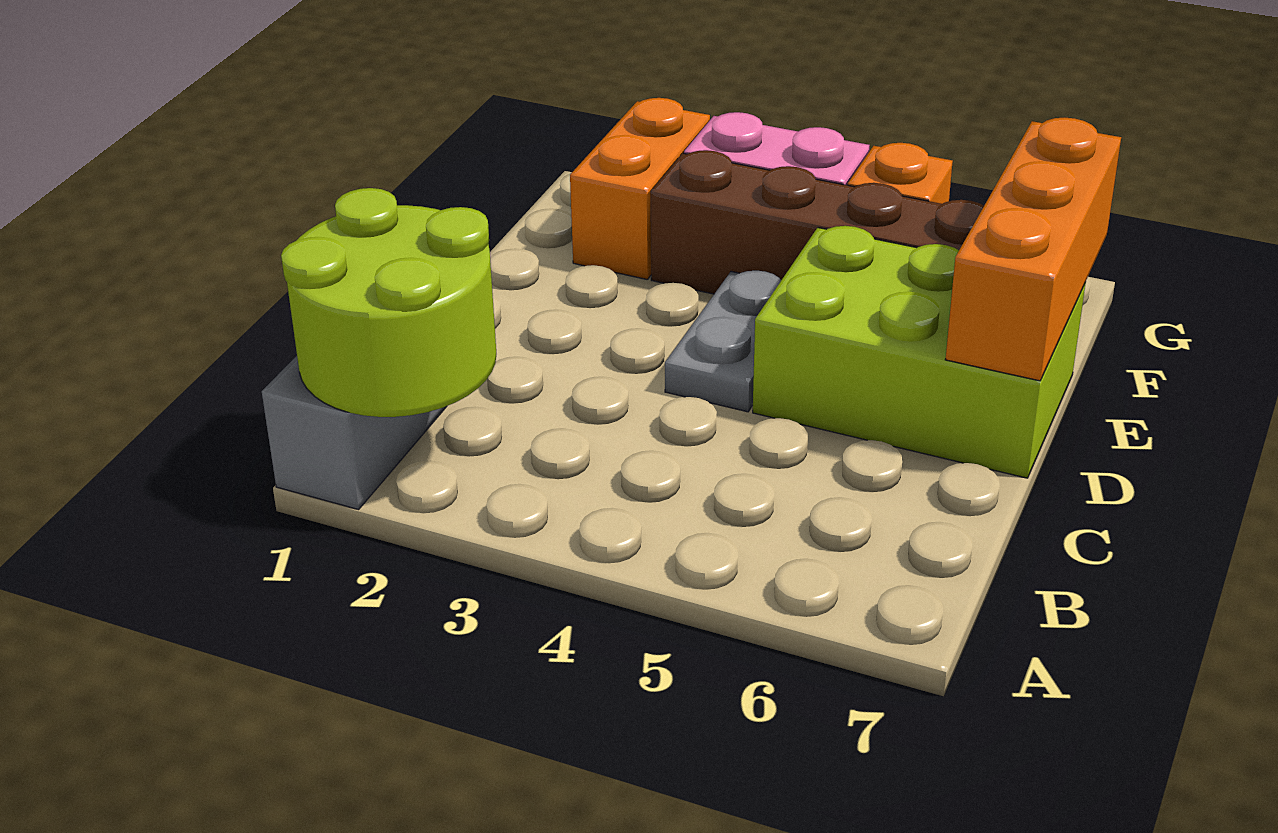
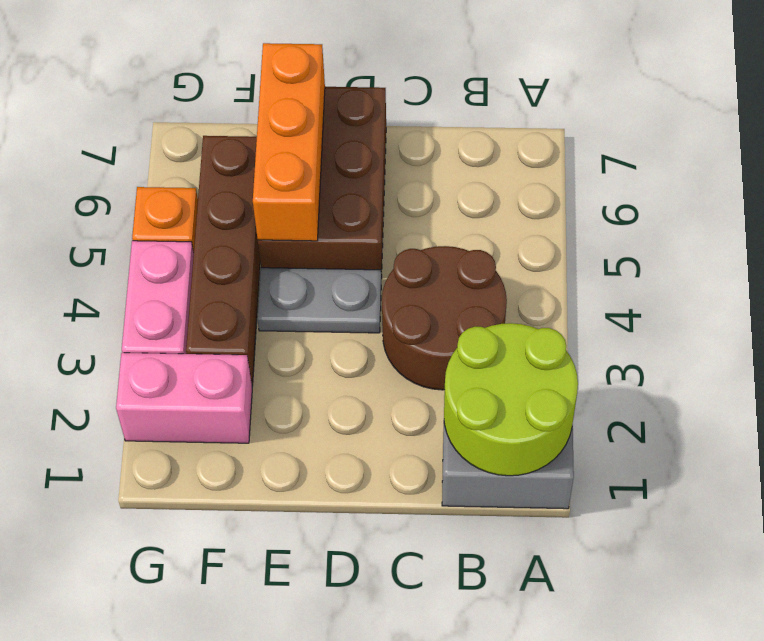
none -> brown round brick B3:C4 level 1
lime brick D5:E7 level 1 -> brown brick D5:E7 level 1
orange brick D7:F7 level 2 -> orange brick E5:E7 level 2
orange brick F2:G2 level 1 -> pink brick F2:G2 level 1

